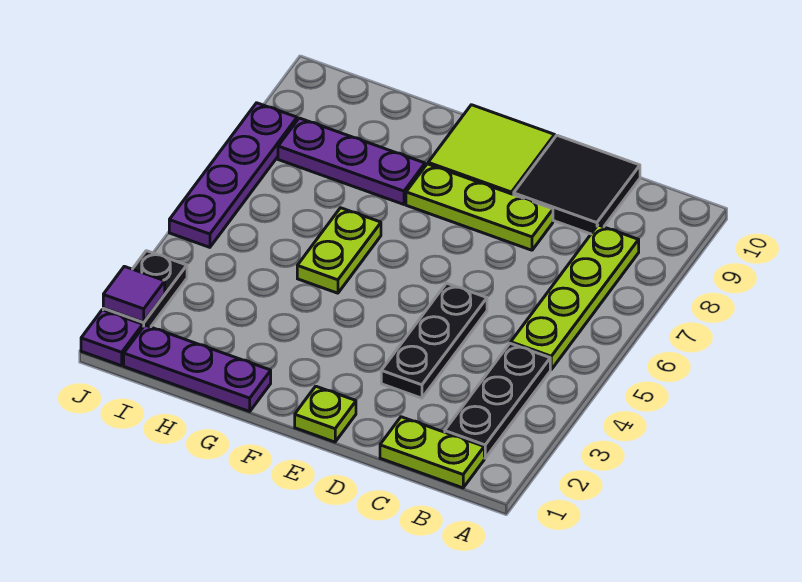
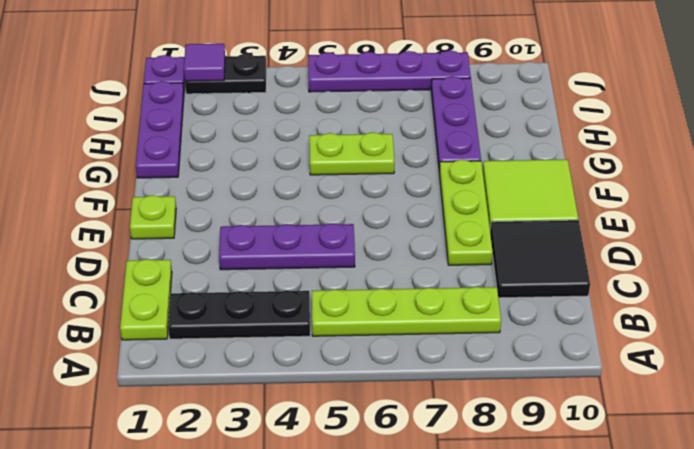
black plate D3:D5 level 1 -> purple plate D3:D5 level 1

